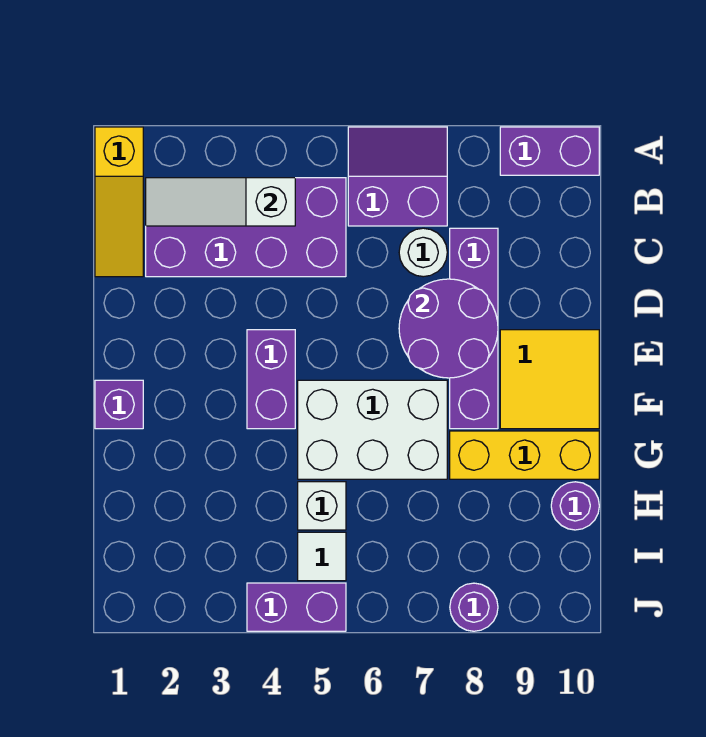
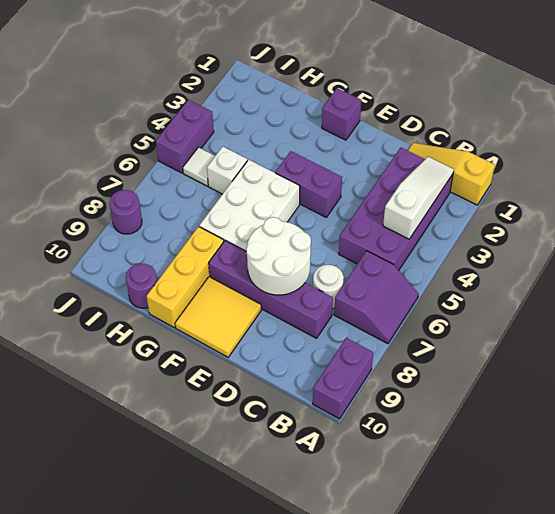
purple round brick D7:E8 level 2 -> white round brick D7:E8 level 2

